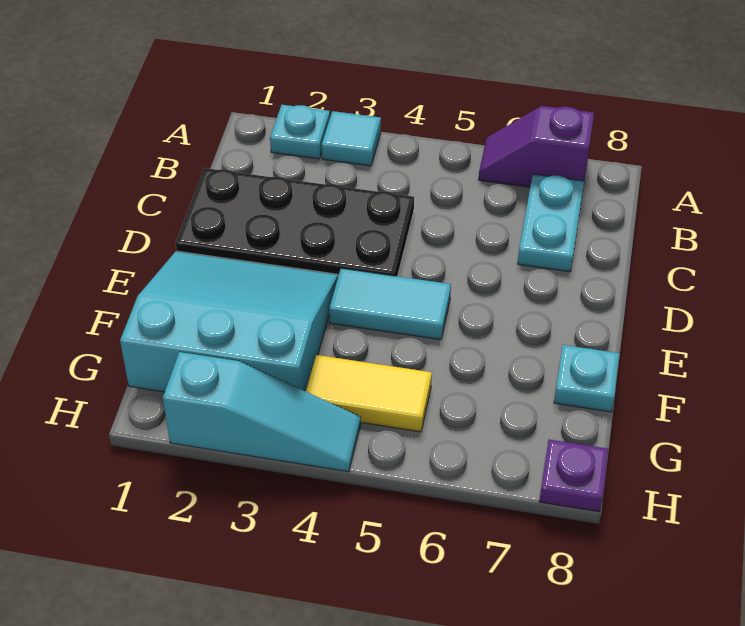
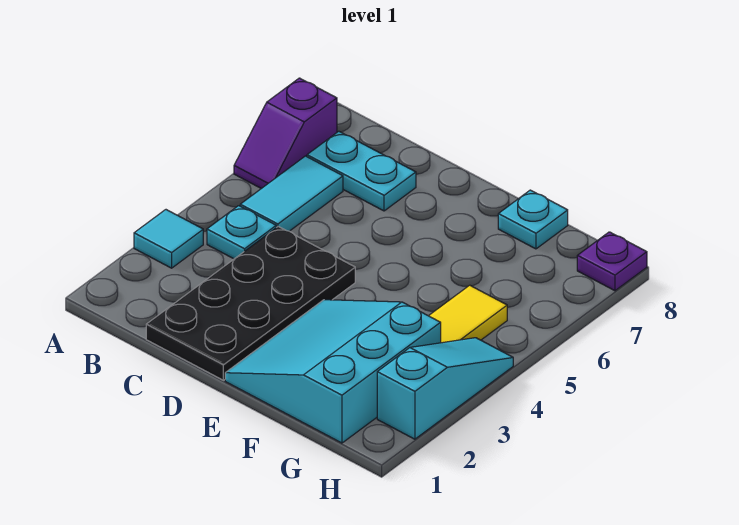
cyan plate A2 level 1 -> cyan plate B4 level 1
cyan tile E4:E5 level 1 -> cyan tile B5:B6 level 1

